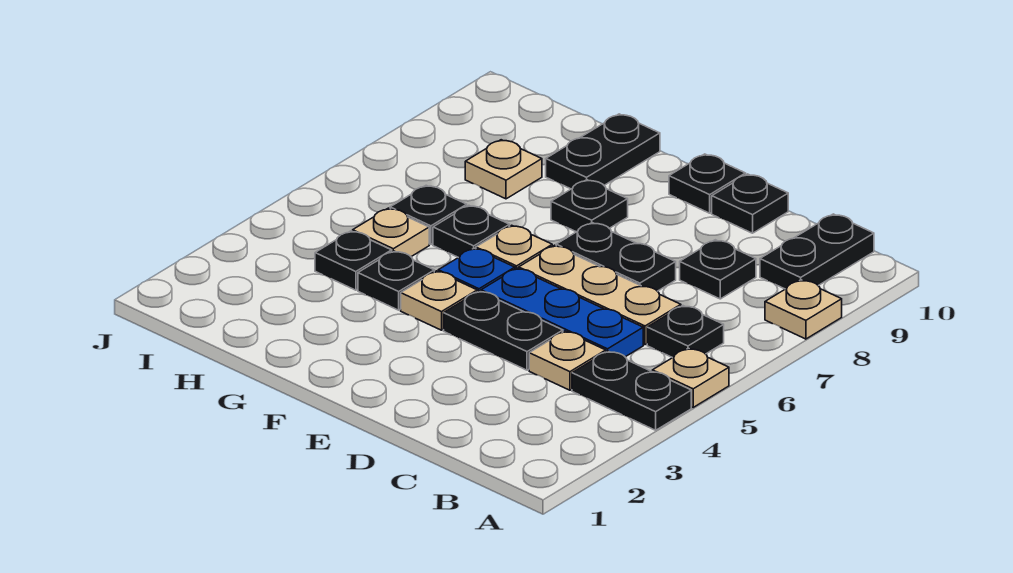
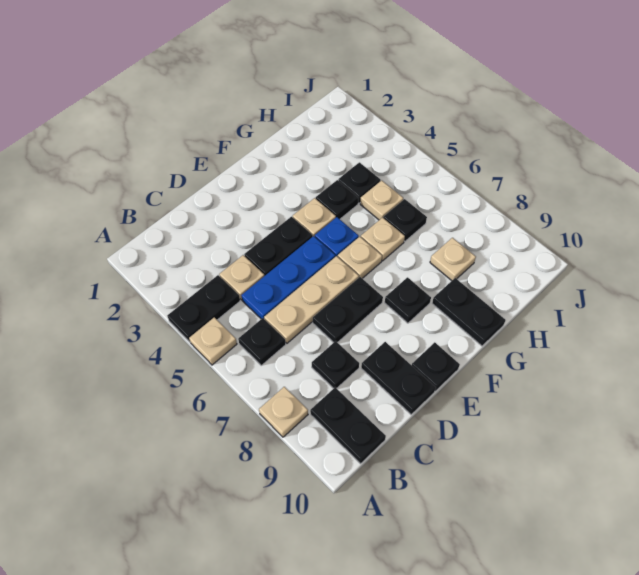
black plate D10 level 1 -> black plate D9:D10 level 1
black plate G6 level 1 -> tan plate G6 level 1

